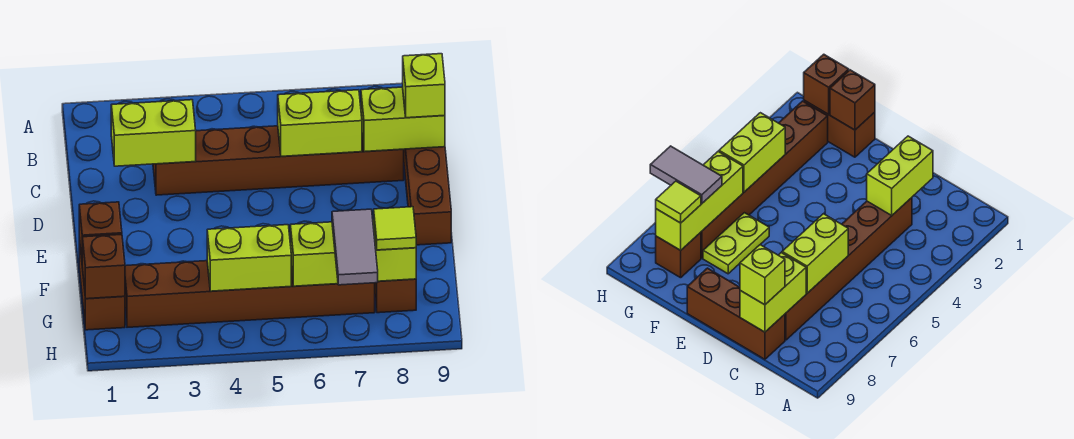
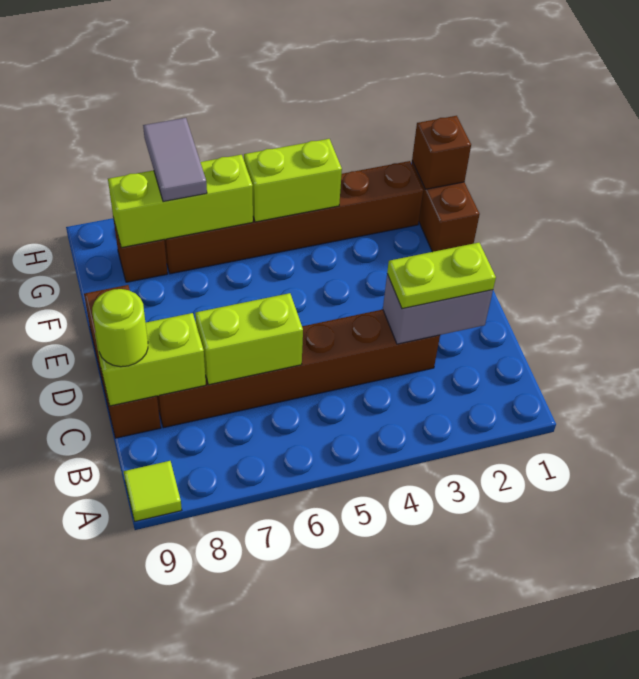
lime brick C2:C3 level 2 -> grey brick C2:C3 level 2
lime brick C9 level 3 -> lime round brick C9 level 3
brown brick F1 level 2 -> none
lime plate F6:F7 level 1 -> lime plate C2:C3 level 3
lime tile G8 level 3 -> lime tile A9 level 1

